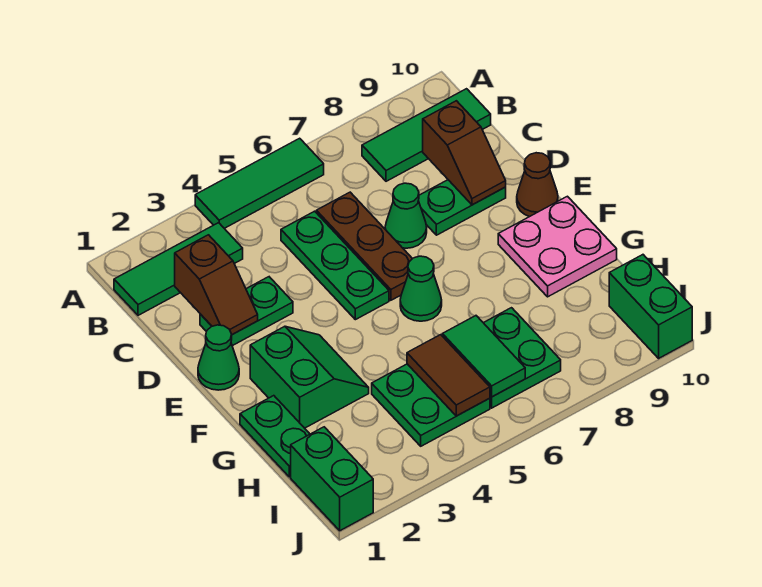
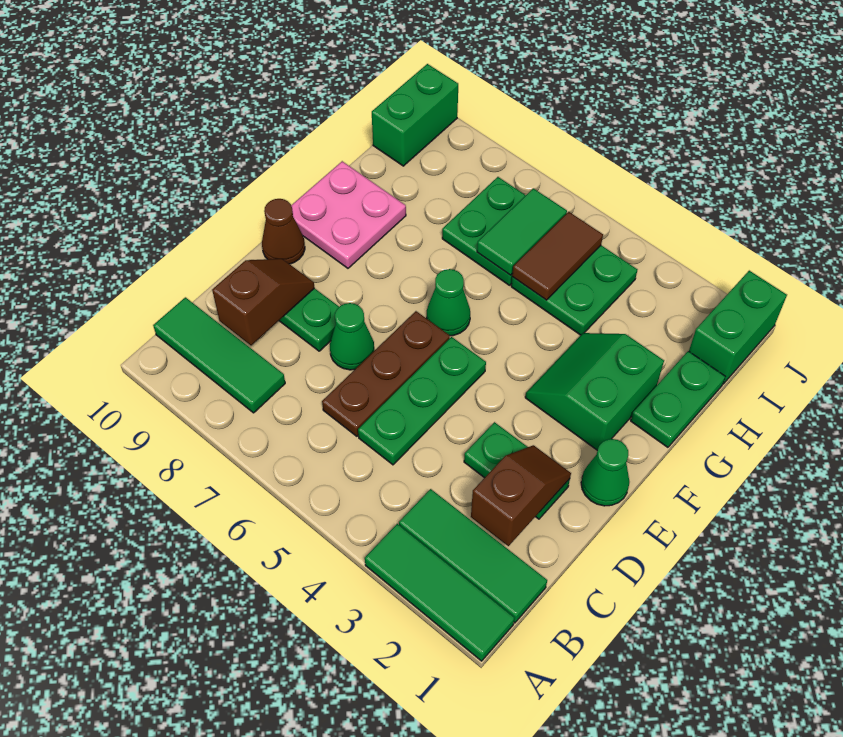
green tile A4:A6 level 1 -> green tile A1:A3 level 1

